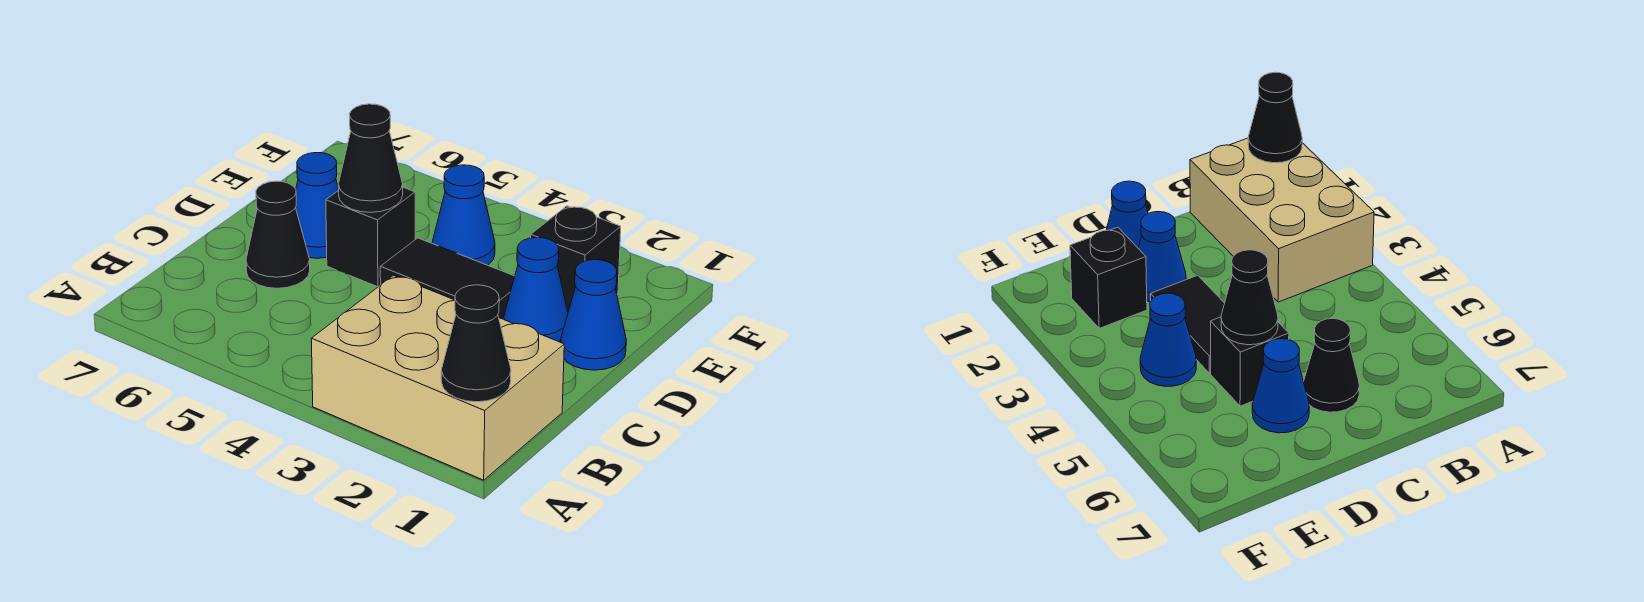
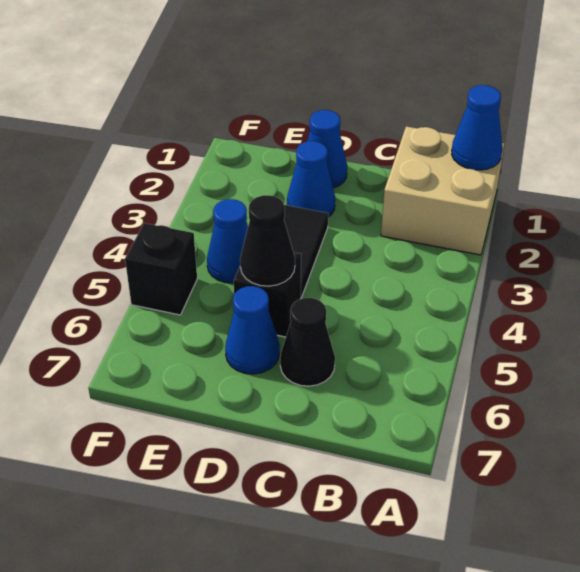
tan brick A1:B3 level 1 -> tan brick A1:B2 level 1
black cone A1 level 2 -> blue cone A1 level 2
black brick E2 level 1 -> black brick F5 level 1

